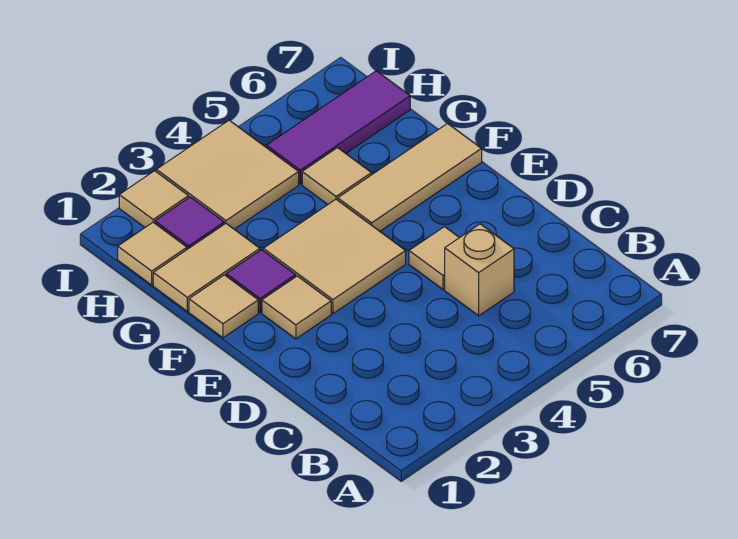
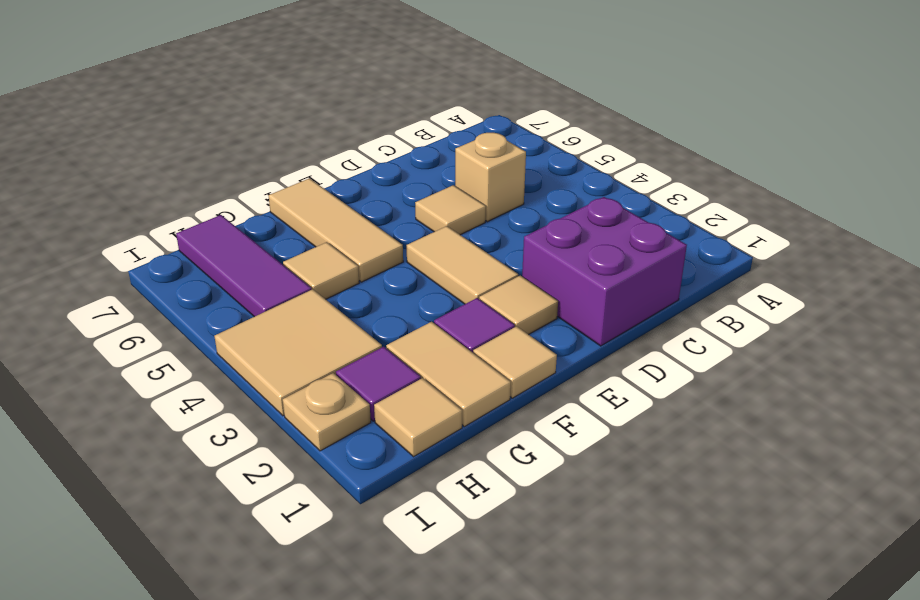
none -> purple brick C1:D2 level 1
tan tile E3:F4 level 1 -> tan tile E3:E4 level 1
tan tile I2 level 1 -> tan plate I2 level 1

